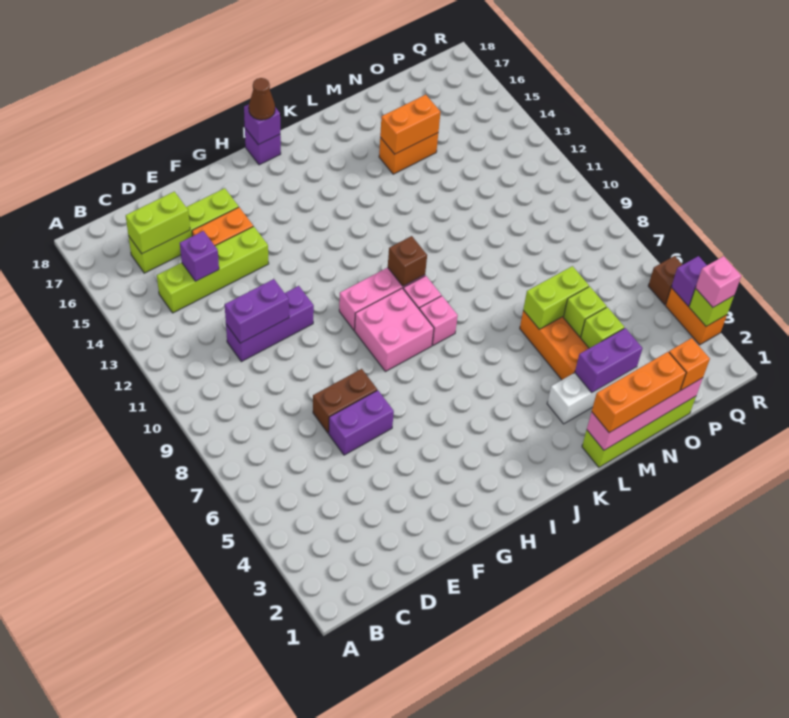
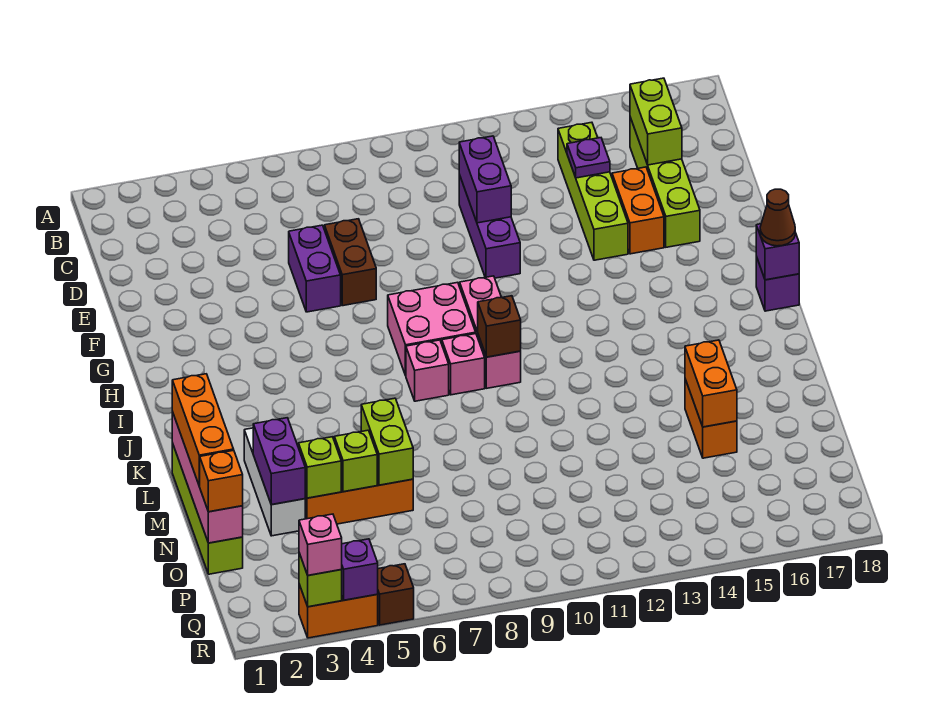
purple brick D14 level 2 -> purple plate D14 level 2

